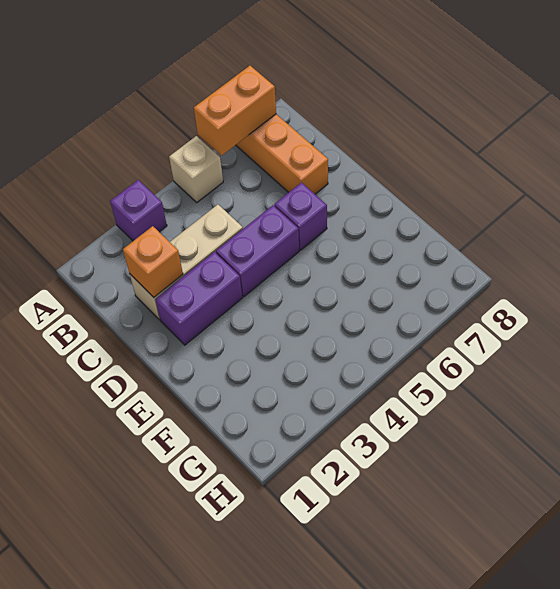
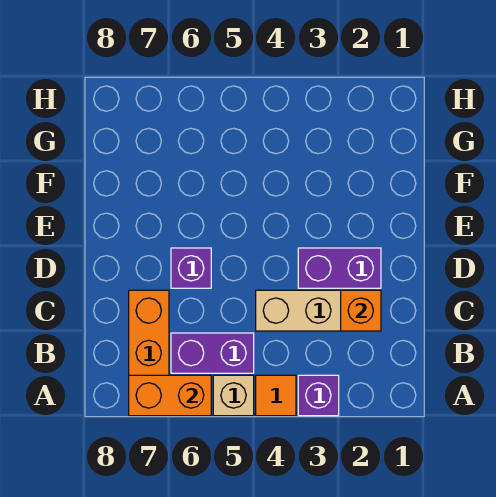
none -> orange tile A4 level 1
purple brick D4:D5 level 1 -> purple brick B5:B6 level 1

